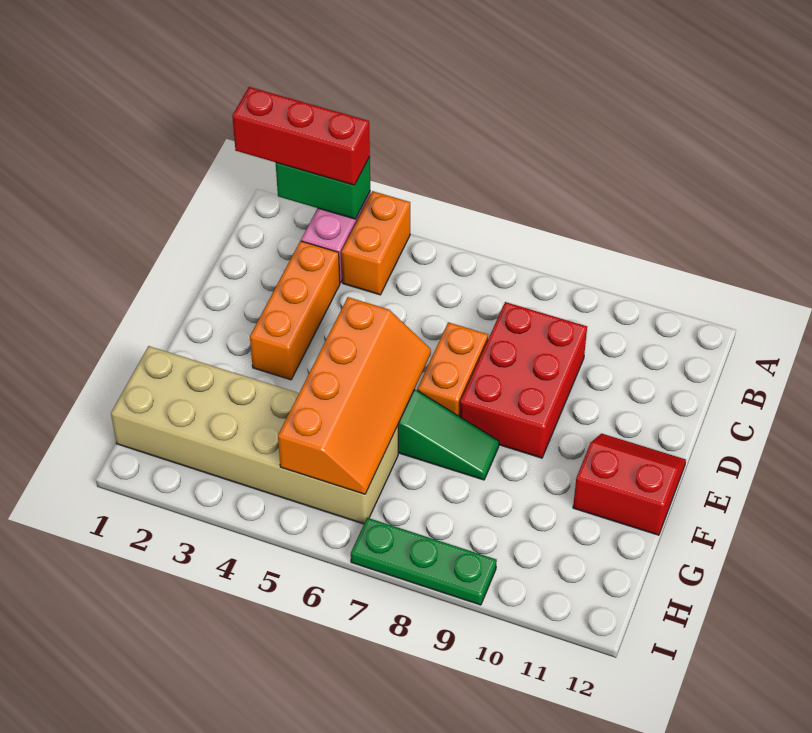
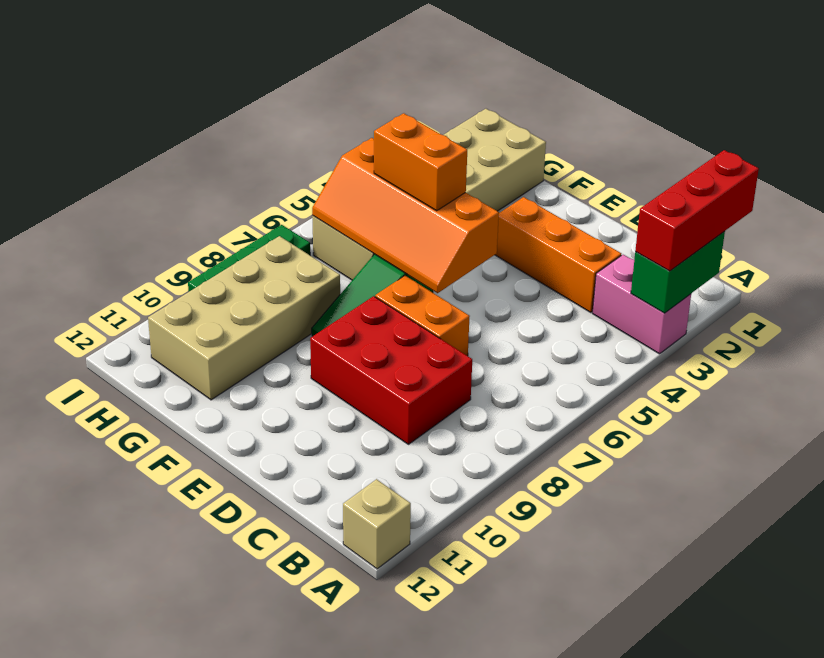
orange brick A4:B4 level 1 -> orange brick F5:G5 level 3
none -> tan brick A12 level 1
red slope E11:F12 level 1 top F -> none
none -> tan brick G8:H11 level 1

